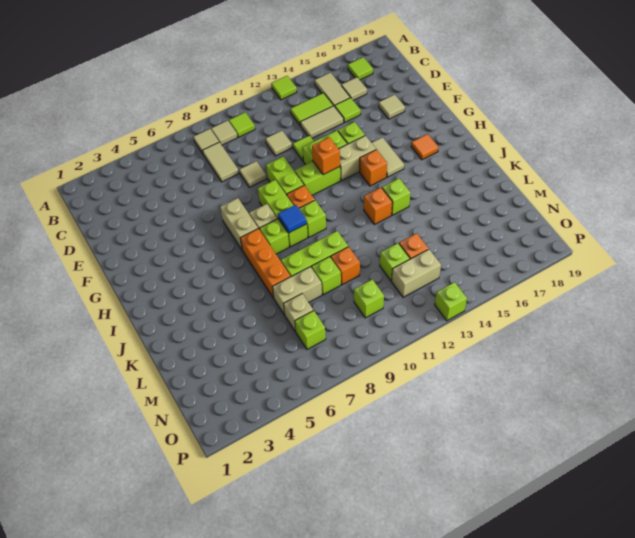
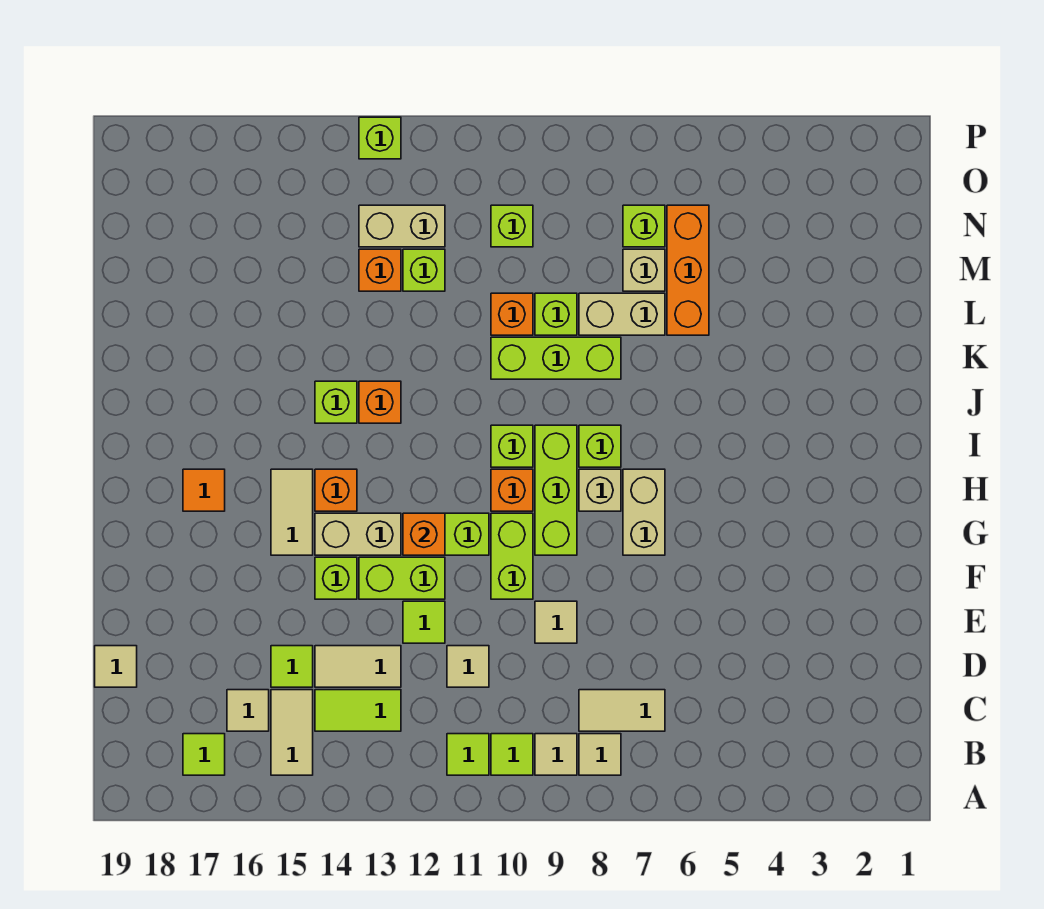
lime tile A13 level 1 -> lime tile B11 level 1
tan tile C8:D8 level 1 -> tan tile C7:C8 level 1
tan tile E17 level 1 -> tan tile D19 level 1
orange brick I7:K7 level 1 -> orange brick L6:N6 level 1
blue tile I9 level 2 -> none

